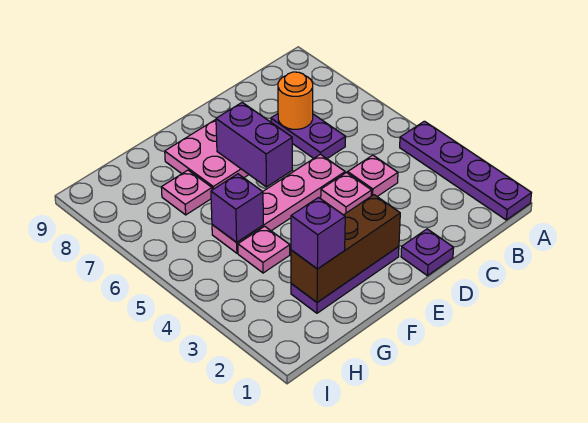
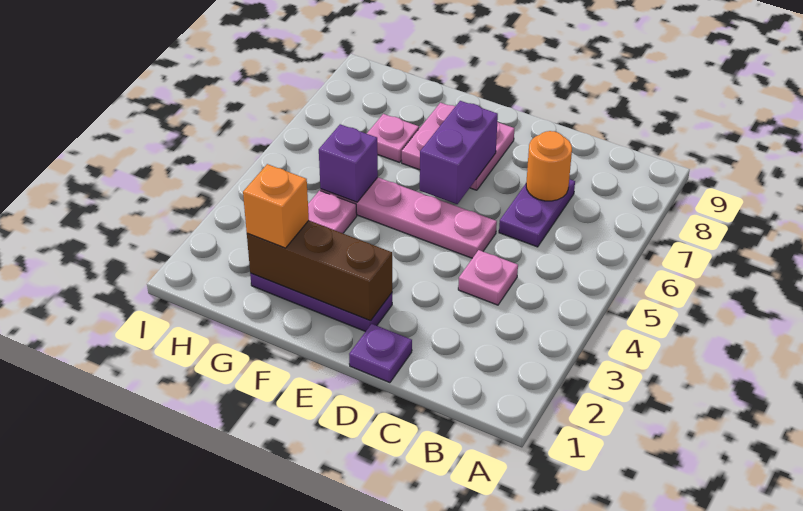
purple plate A1:A4 level 1 -> none
pink plate D4 level 1 -> none
purple brick G2 level 3 -> orange brick G2 level 3

